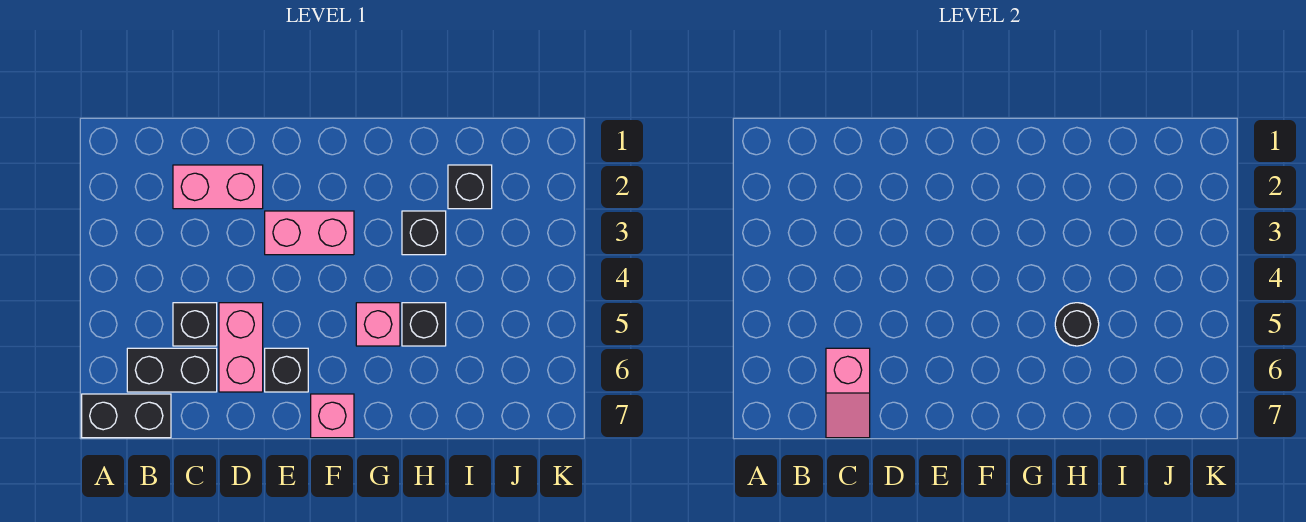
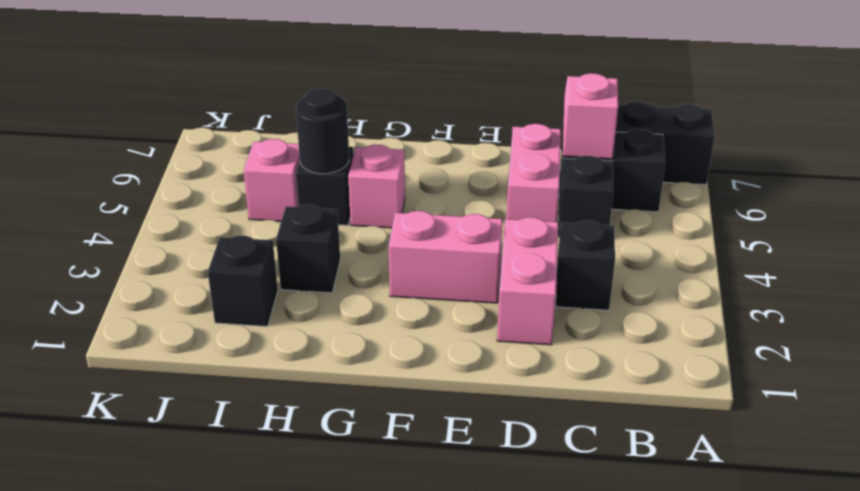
pink brick C2:D2 level 1 -> pink brick D2:D3 level 1
black brick E6 level 1 -> black brick C3 level 1
pink brick F7 level 1 -> pink brick I5 level 1

